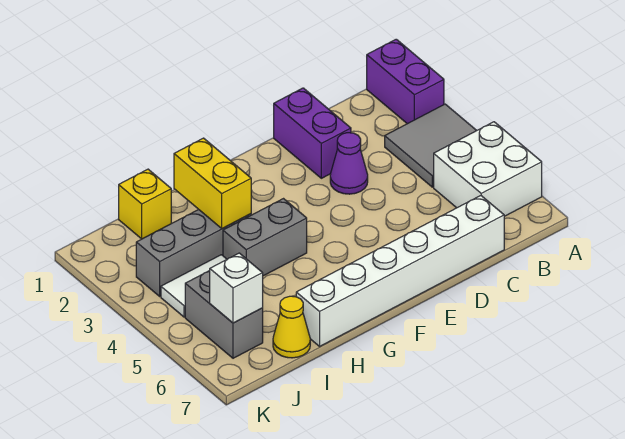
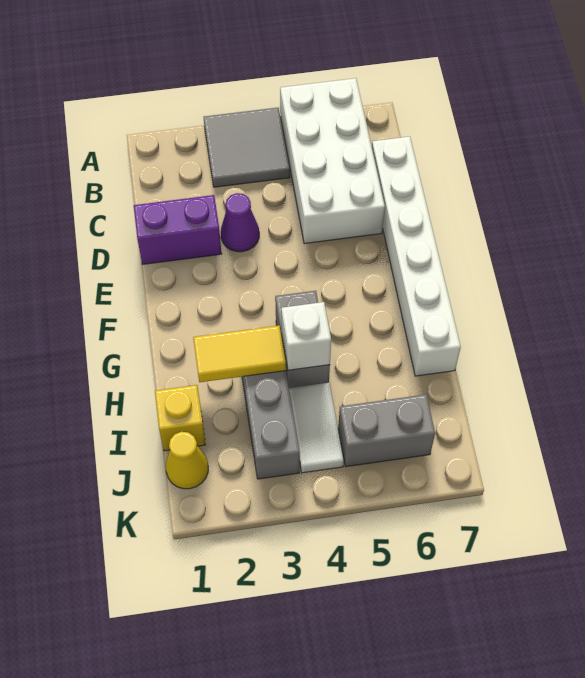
purple brick A1:A2 level 1 -> none
white brick A5:B6 level 1 -> white brick A5:D6 level 1
yellow brick H2:H3 level 2 -> yellow tile H2:H3 level 2
yellow cone I7 level 1 -> yellow cone J1 level 1
white brick J6 level 2 -> white brick H4 level 2

